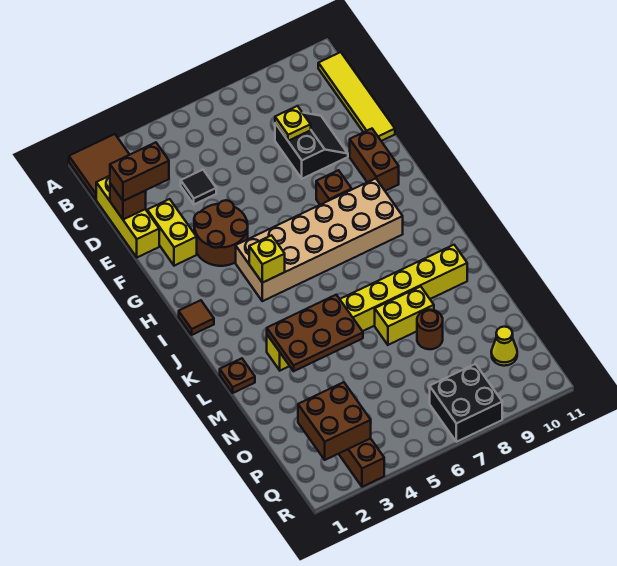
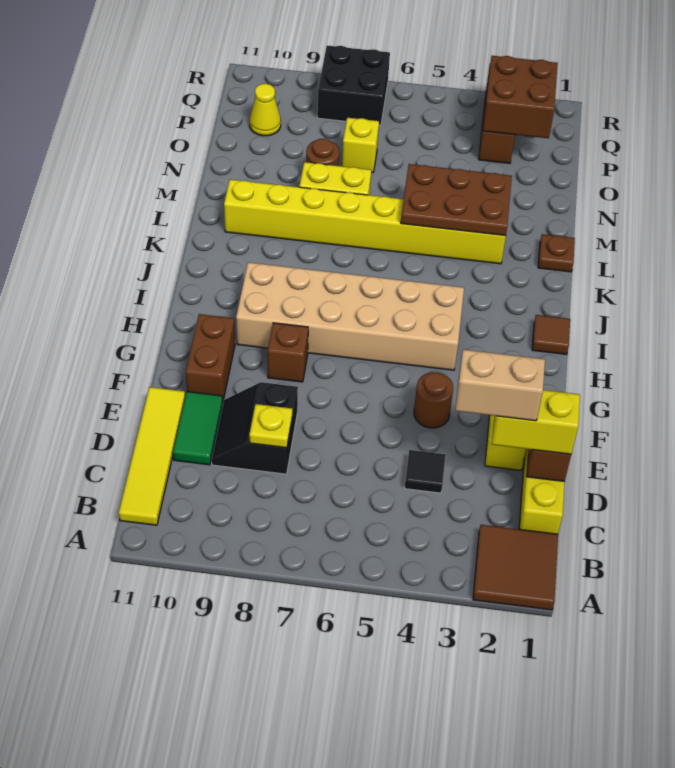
brown brick D1:D2 level 3 -> yellow brick D1:D2 level 3
none -> tan brick D2:D3 level 4
none -> green tile D10:E10 level 1
brown round brick F3:G4 level 1 -> brown round brick F4 level 1
yellow brick I4 level 2 -> yellow brick O7 level 1

